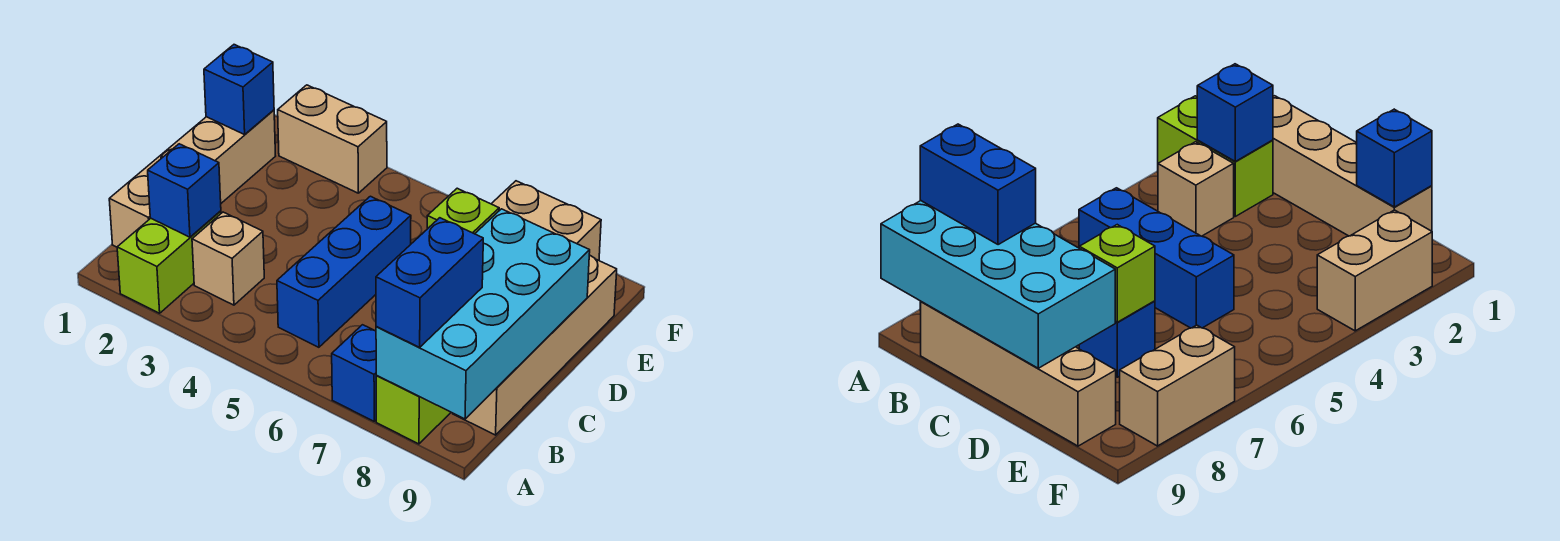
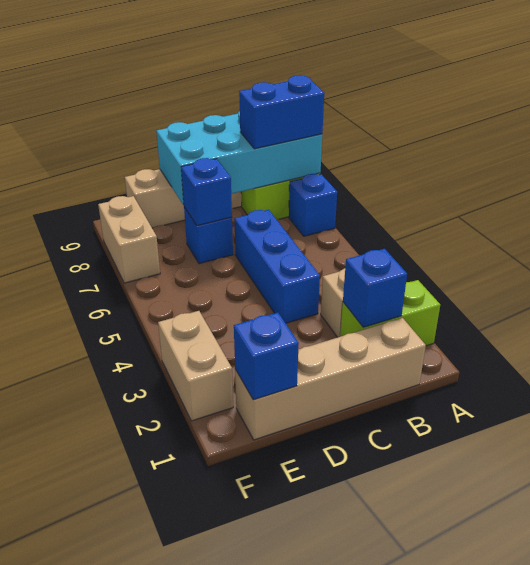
blue brick B5:D5 level 1 -> blue brick C4:C6 level 1
lime brick D7 level 2 -> blue brick D7 level 2

